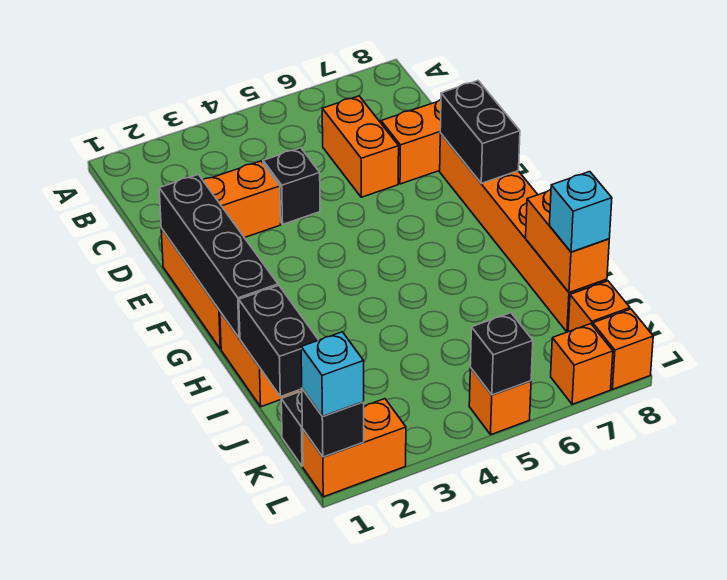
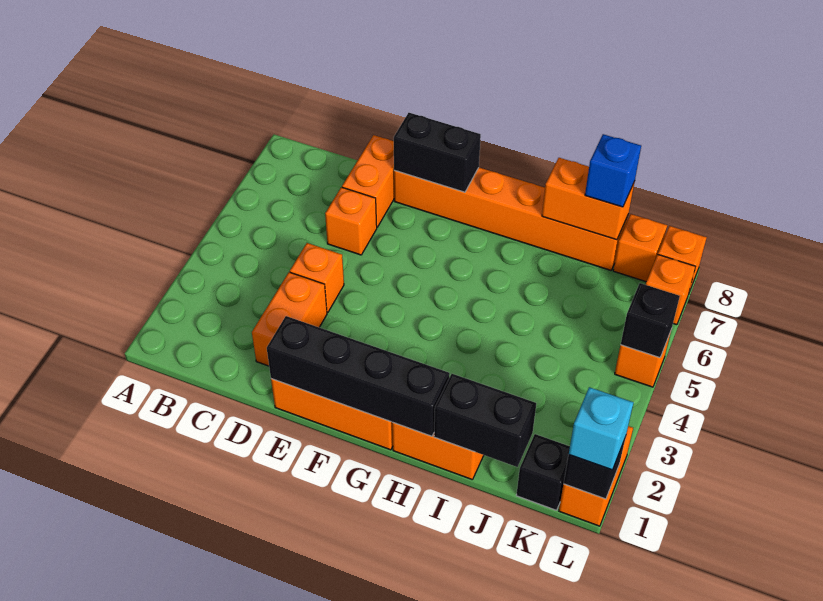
orange brick C6:D6 level 1 -> orange brick D6 level 1
black brick D4 level 1 -> orange brick D4 level 1
cyan brick J8 level 3 -> blue brick J8 level 3

